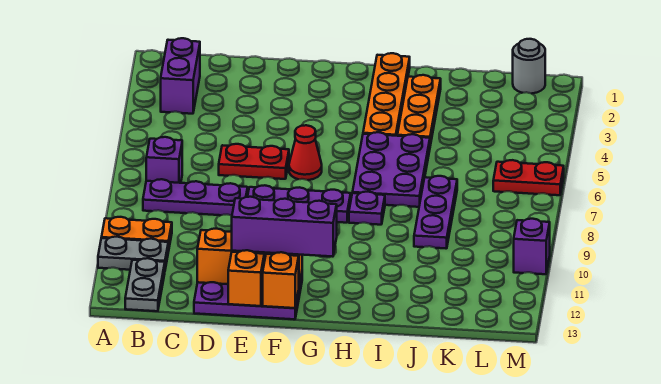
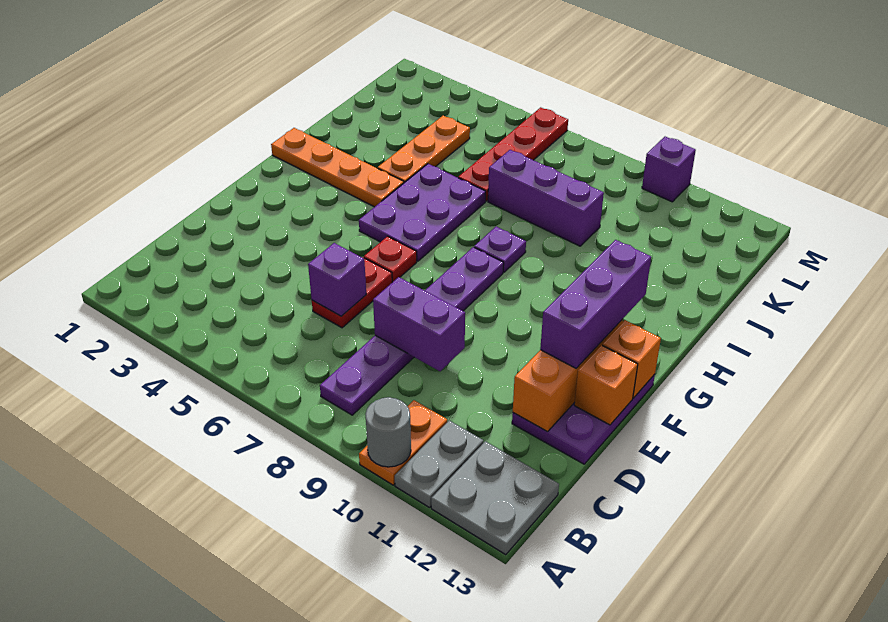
purple brick B2:B3 level 1 -> purple brick D8:D9 level 2
purple brick B7 level 1 -> purple brick D6 level 2
grey plate B12:B13 level 1 -> grey plate A12:B13 level 1
red cone F6 level 1 -> red plate F6 level 1
purple plate H5:I7 level 1 -> purple plate G5:I6 level 1
orange plate I2:I4 level 1 -> orange plate I4:K4 level 1
purple plate J7:J9 level 1 -> purple brick J7:J9 level 1
grey round brick L1 level 1 -> grey round brick A10 level 2
red plate L6:M6 level 1 -> red plate J6:M6 level 1

